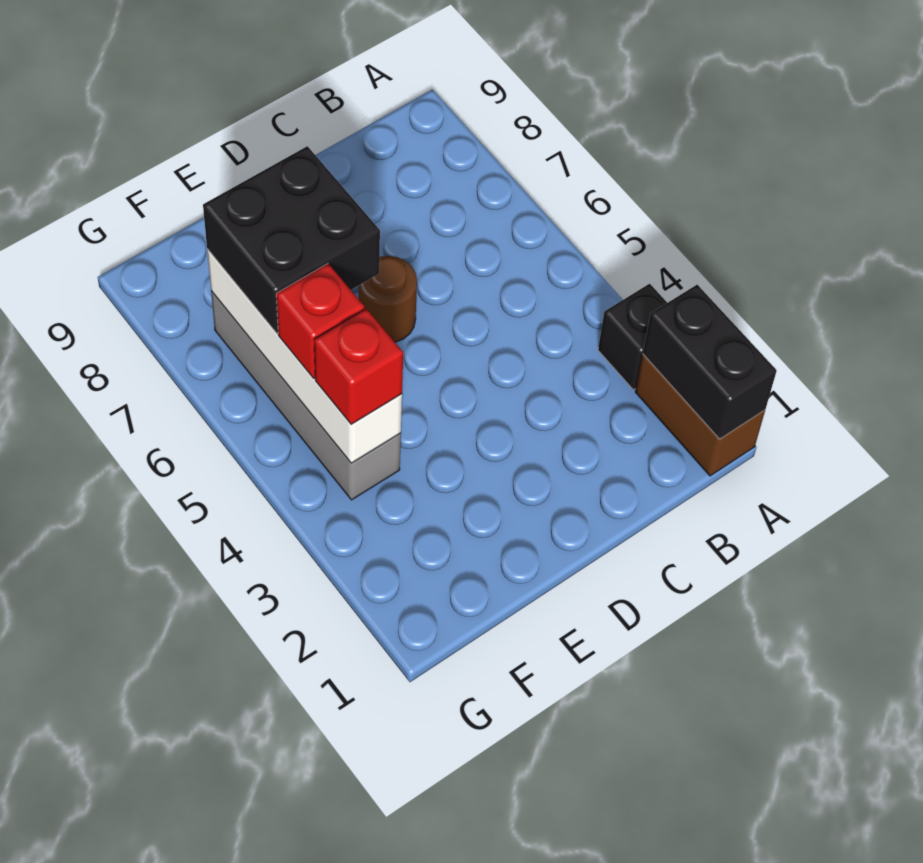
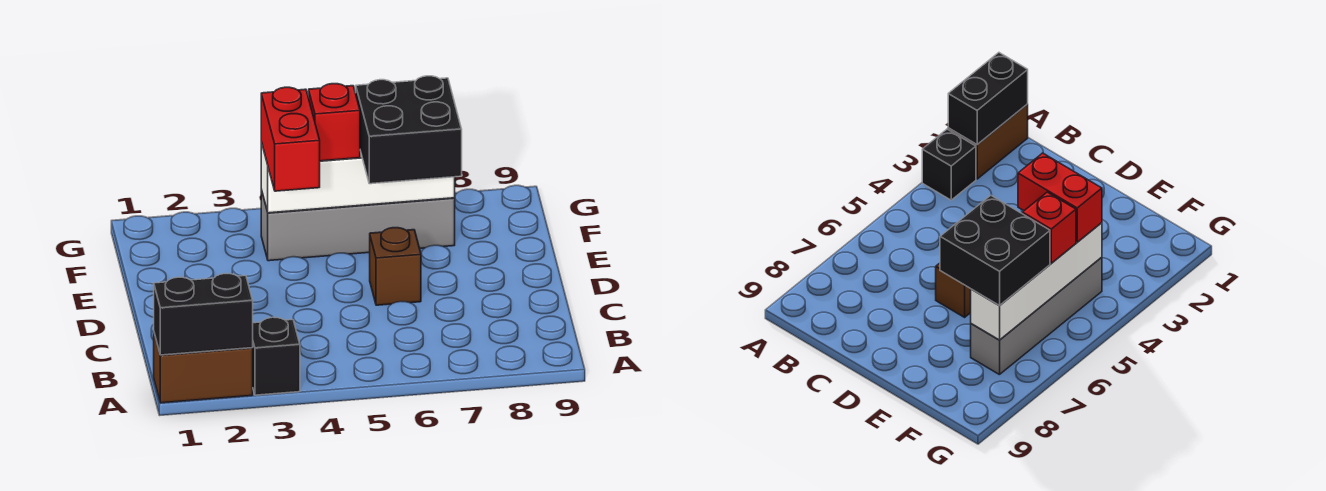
brown round brick D6 level 1 -> brown brick D6 level 1
red brick F4 level 3 -> red brick E4:F4 level 3

